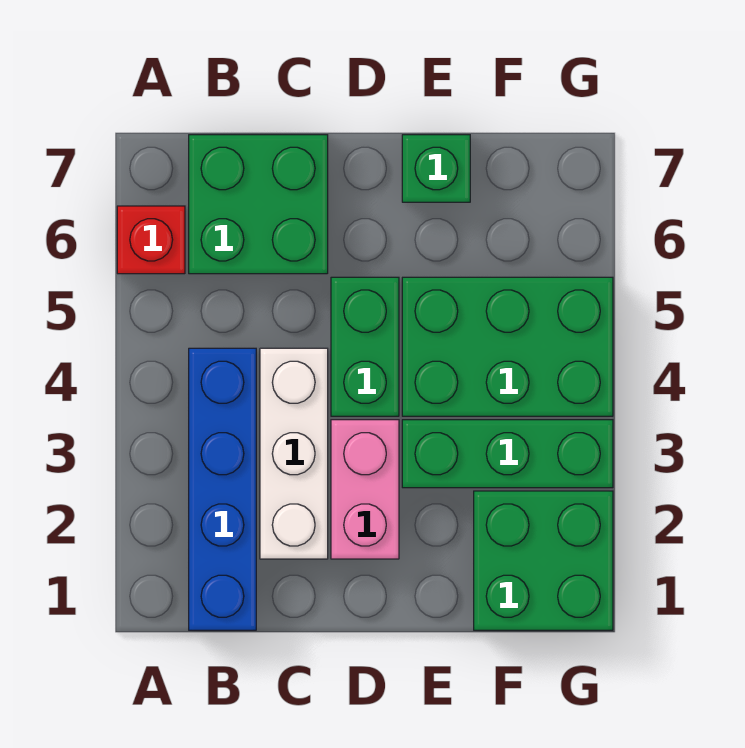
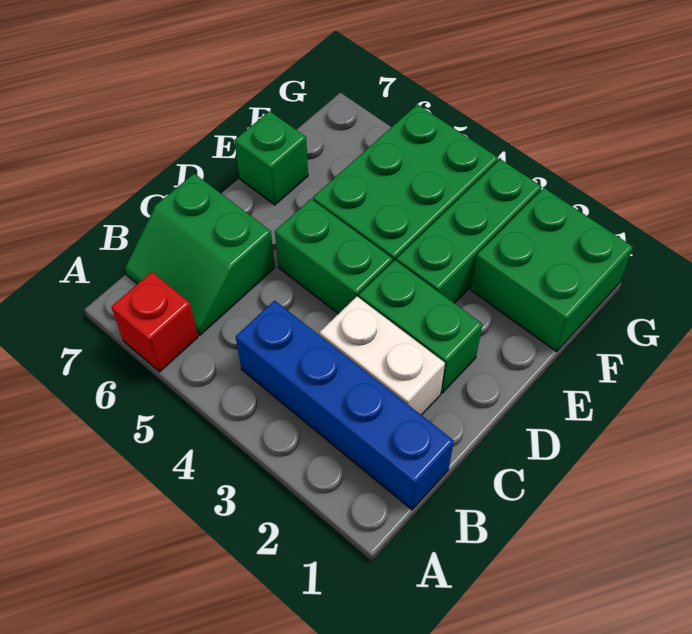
green brick B6:C7 level 1 -> green slope B6:C7 level 1 top C
white brick C2:C4 level 1 -> white brick C2:C3 level 1
pink brick D2:D3 level 1 -> green brick D2:D3 level 1

